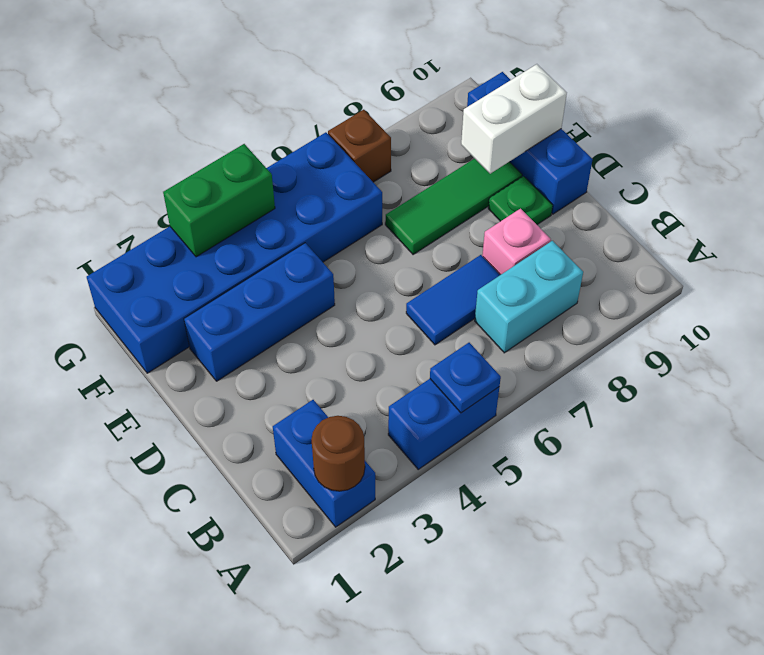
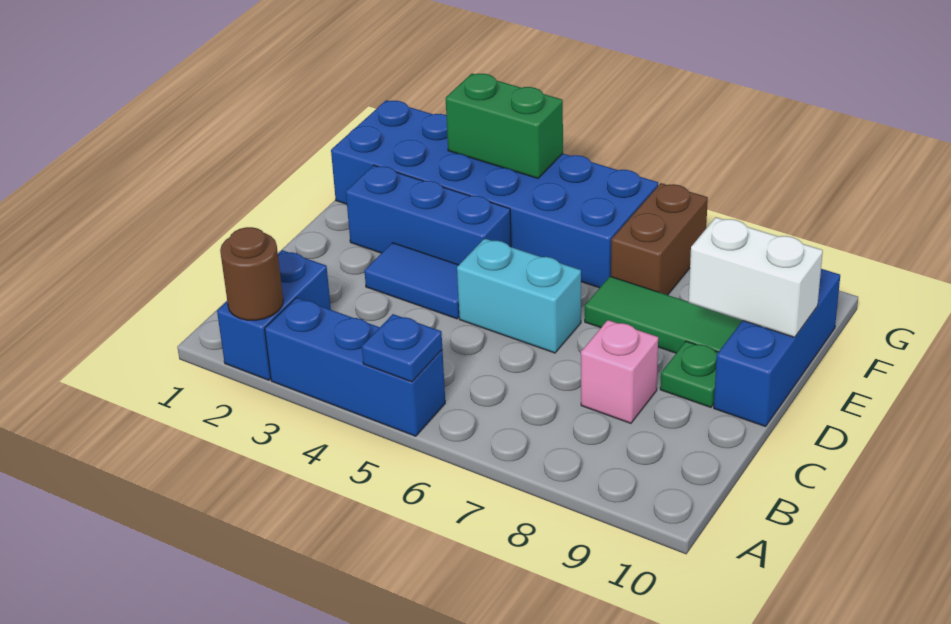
blue brick A4:A5 level 1 -> blue brick A3:A5 level 1
cyan brick B7:B8 level 1 -> cyan brick D5:D6 level 1
blue tile C6:C7 level 1 -> blue tile D3:D4 level 1
brown brick G7 level 1 -> brown brick F7:G7 level 1

